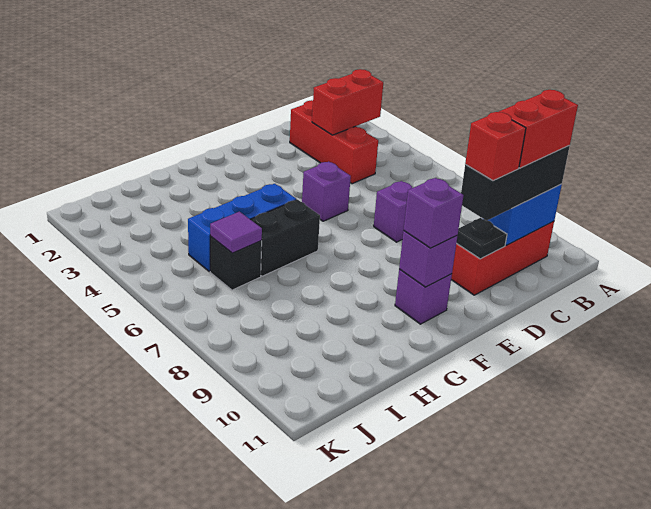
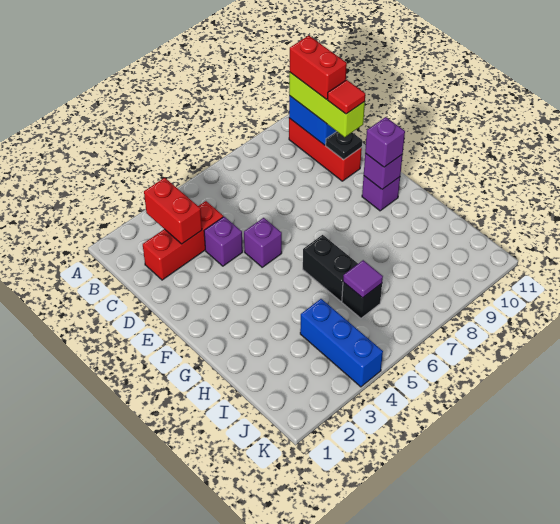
black brick B10:D10 level 3 -> lime brick B10:D10 level 3
purple brick D7 level 1 -> purple brick D4 level 1
red brick D10 level 4 -> red tile D10 level 4
blue brick G5:I5 level 1 -> blue brick I4:K4 level 1

